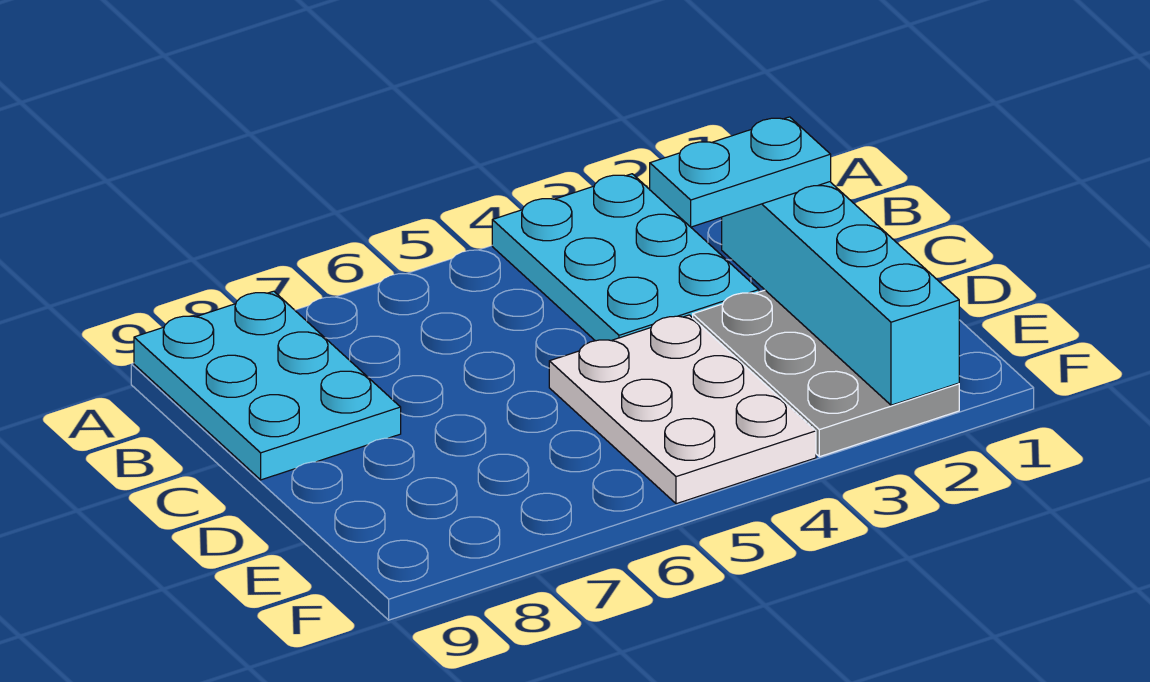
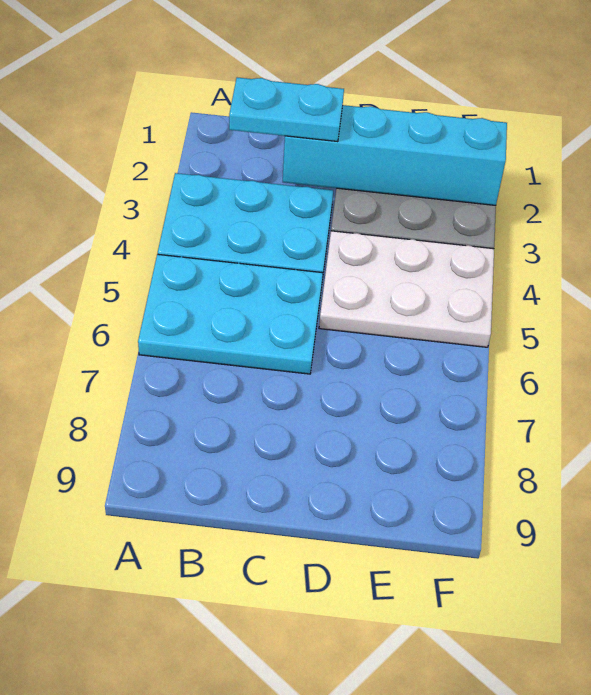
cyan plate A8:C9 level 1 -> cyan plate A5:C6 level 1
cyan plate C2:C3 level 3 -> cyan plate B2:C2 level 3

